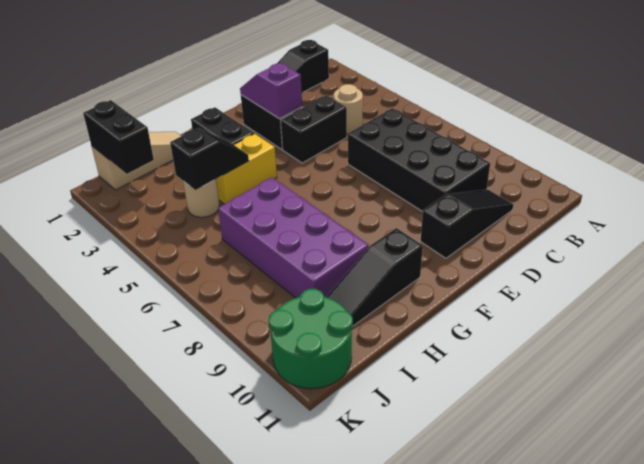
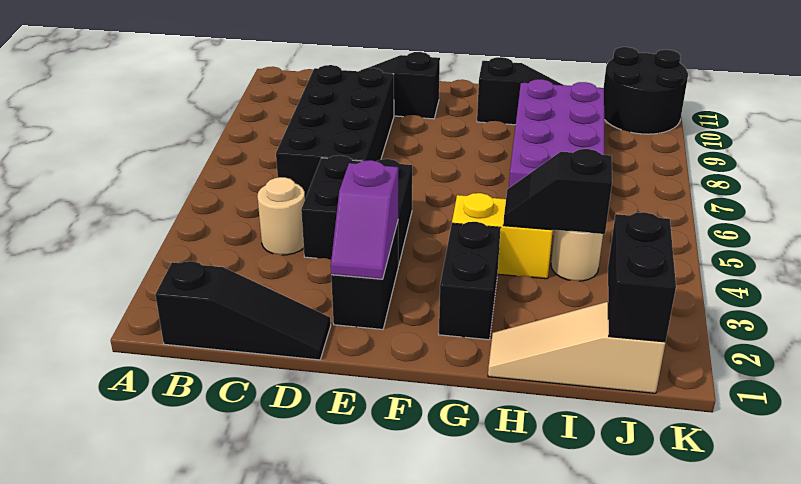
black brick D4:E4 level 1 -> black brick D4:E5 level 1
green round brick J10:K11 level 1 -> black round brick J10:K11 level 1

